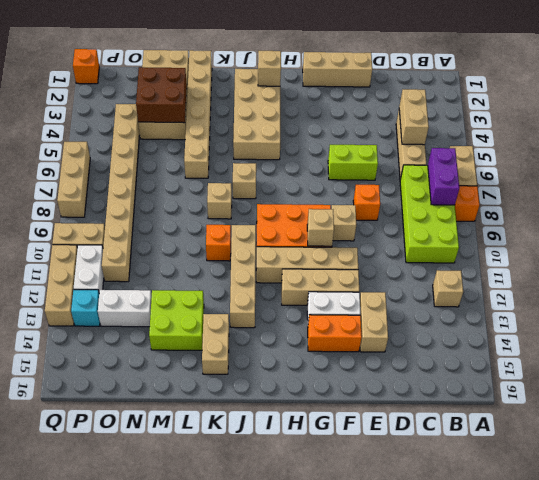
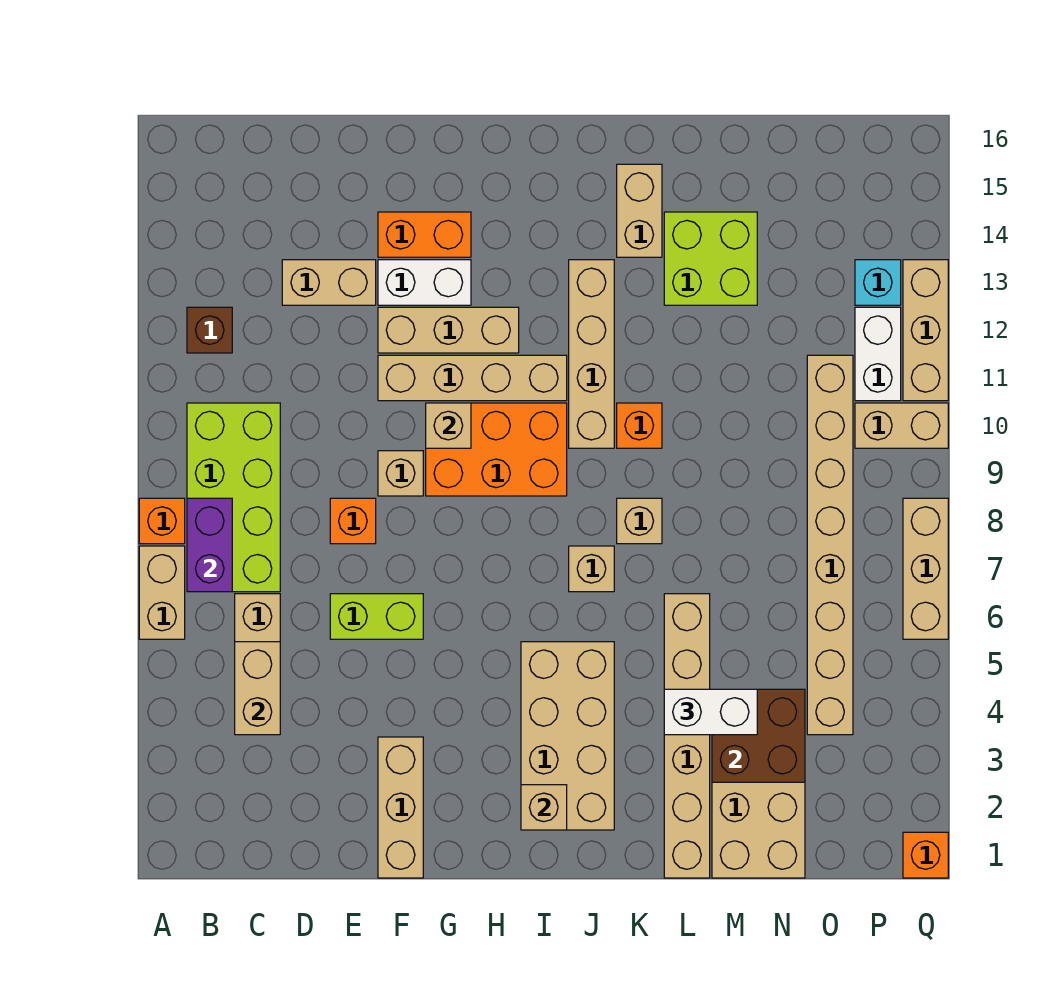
tan brick B12 level 1 -> brown brick B12 level 1
tan brick E1:G1 level 1 -> tan brick F1:F3 level 1
tan brick E13:E14 level 1 -> tan brick D13:E13 level 1
white brick N13:O13 level 1 -> white brick L4:M4 level 3

